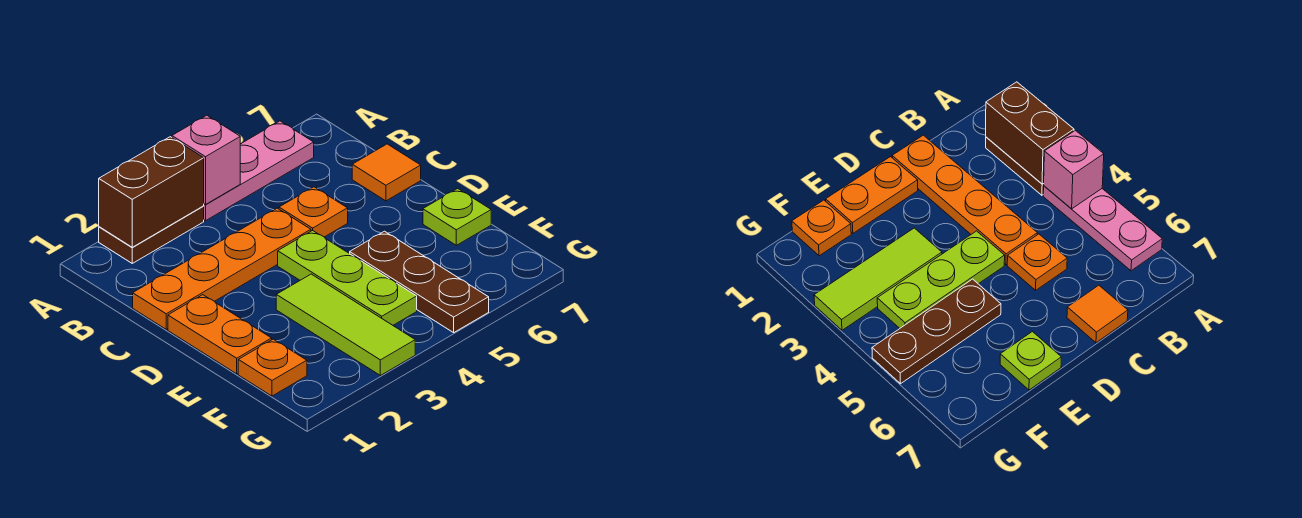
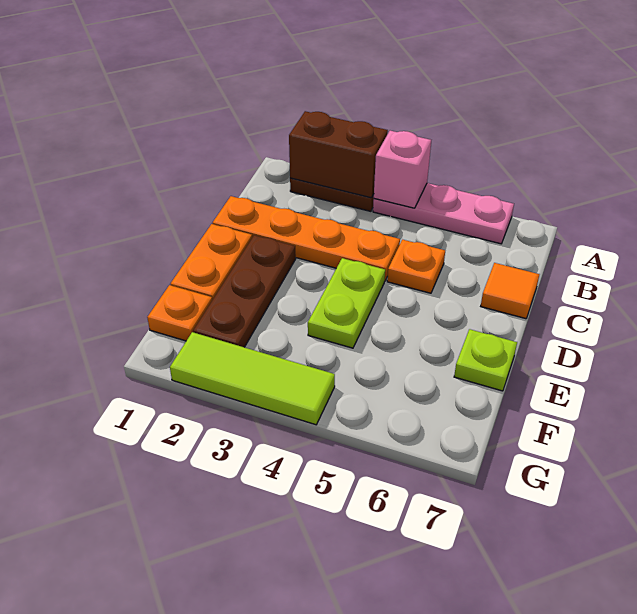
lime plate D4:F4 level 1 -> lime plate D4:E4 level 1
lime tile E3:G3 level 1 -> lime tile G2:G4 level 1
brown plate E5:G5 level 1 -> brown plate D2:F2 level 1

